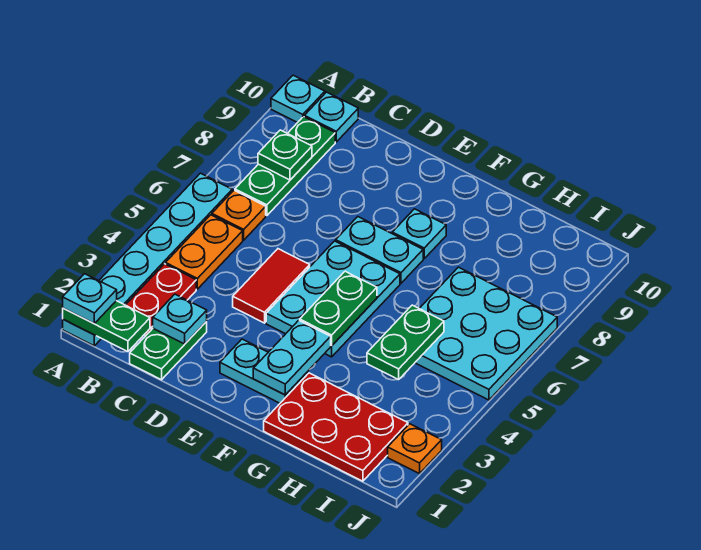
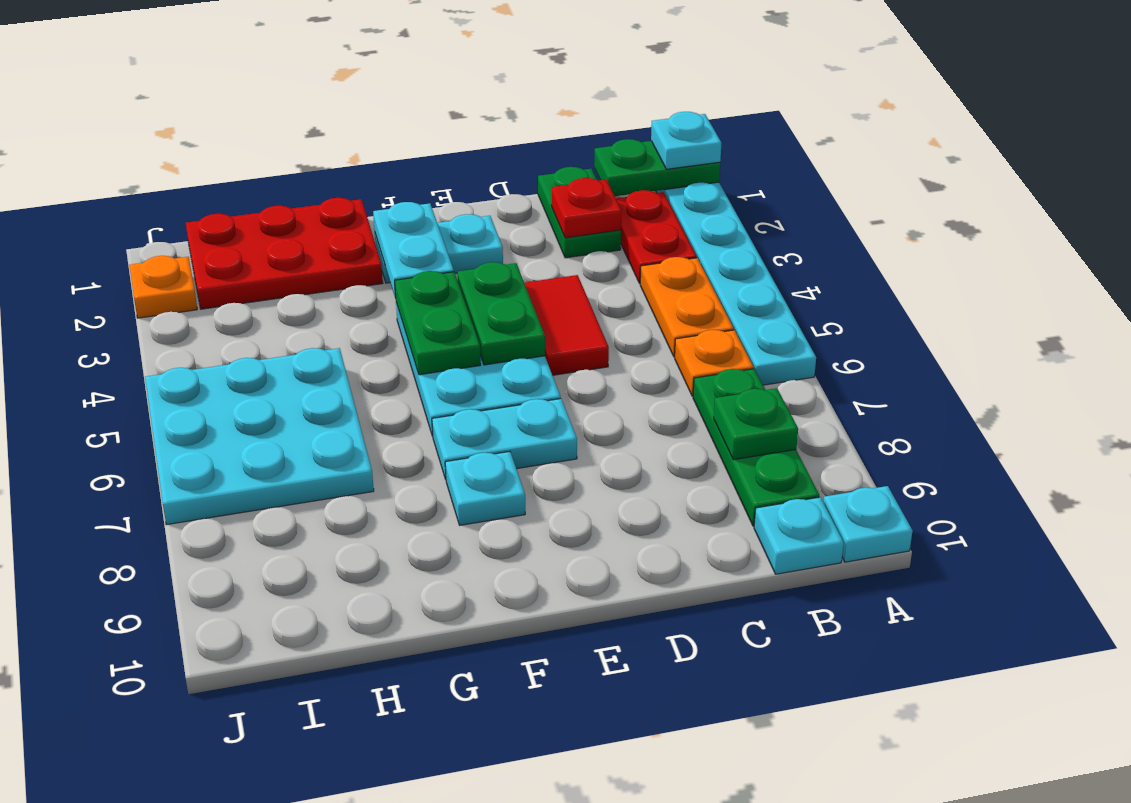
cyan plate C2 level 2 -> red plate C2 level 2
green plate H4:H5 level 2 -> green plate E4:E5 level 2

